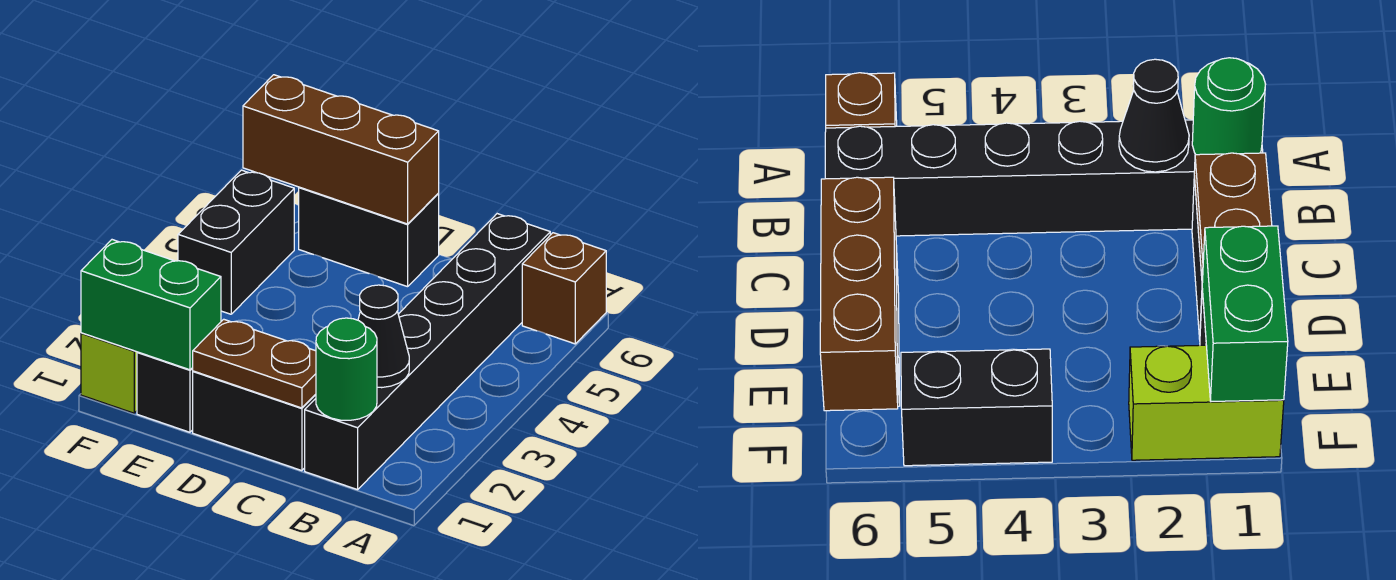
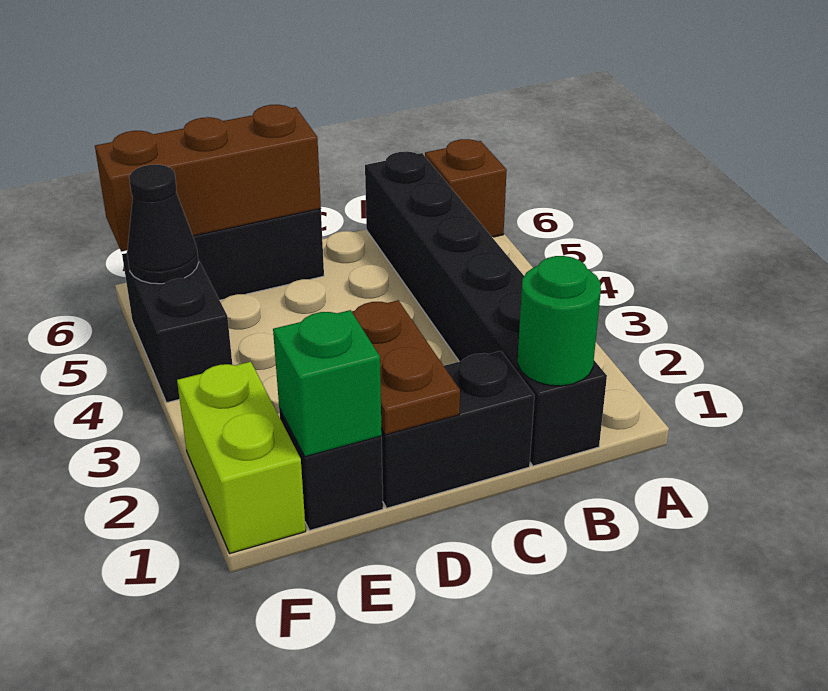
black cone B2 level 2 -> black cone F5 level 2
brown plate C1:D1 level 2 -> brown plate D1:D2 level 2
green brick E1:F1 level 2 -> green brick E1 level 2

